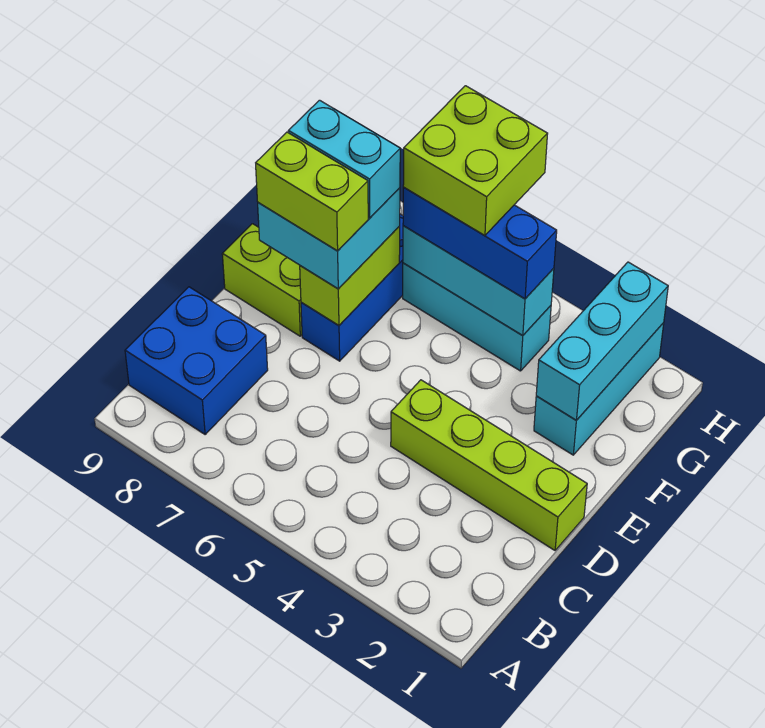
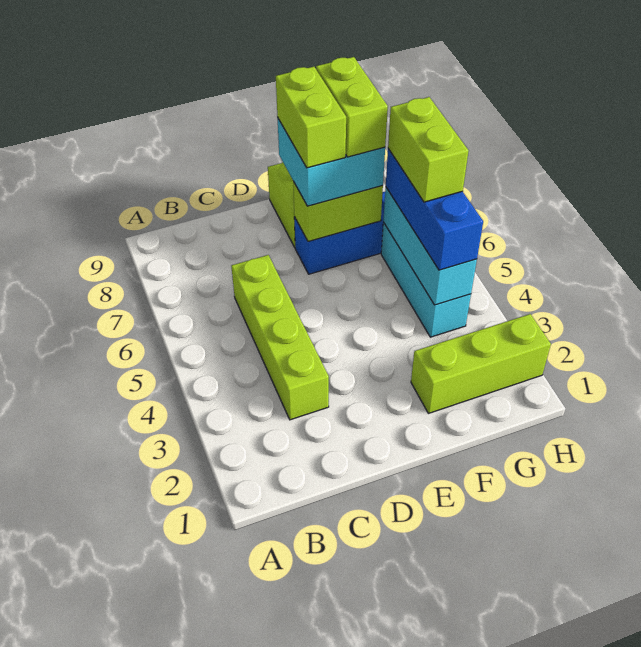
blue brick B8:C9 level 1 -> none
lime brick D1:D4 level 1 -> lime brick C3:C6 level 1
cyan brick F2:H2 level 1 -> lime brick F2:H2 level 1
cyan brick F2:H2 level 2 -> none
cyan brick F7:F8 level 4 -> lime brick F7:F8 level 4
lime brick G5:H6 level 4 -> lime brick G5:G6 level 4

